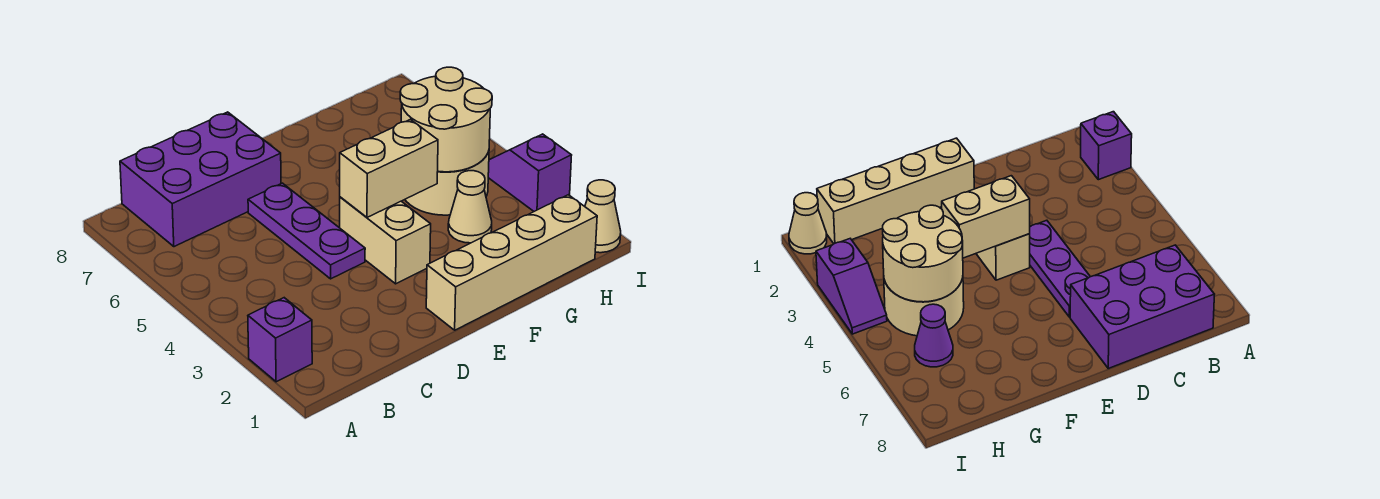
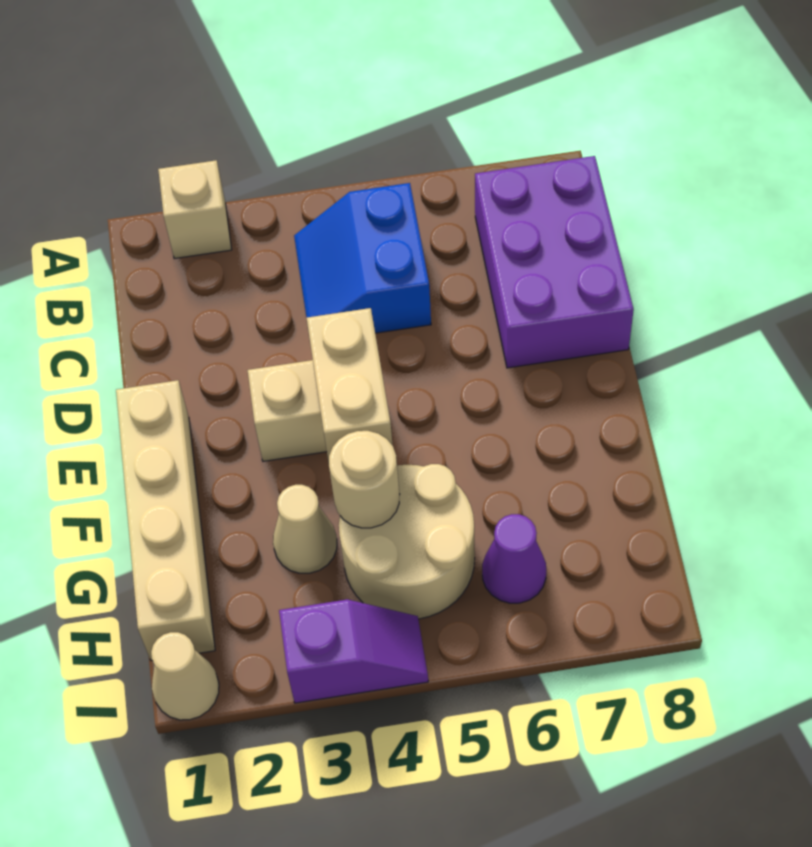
purple brick A2 level 1 -> tan brick A2 level 1
none -> blue slope B4:C5 level 1 top 5
purple plate D4:D6 level 1 -> none
tan round brick G4:H5 level 2 -> tan round brick G4 level 2

